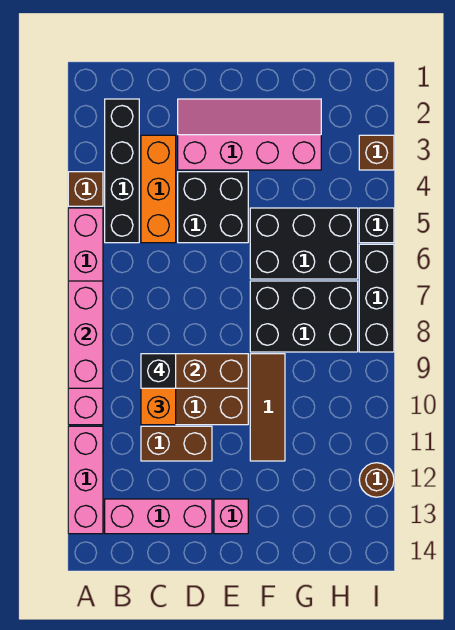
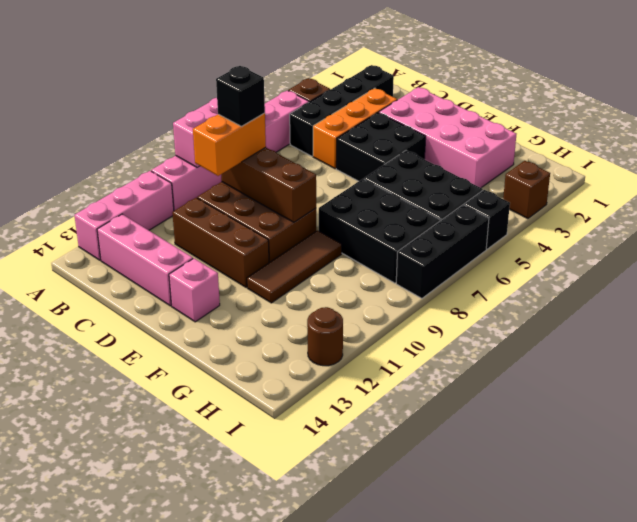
brown brick C11:D11 level 1 -> brown brick C11:E11 level 1
pink slope D2:G3 level 1 top 3 -> pink brick D2:G3 level 1

